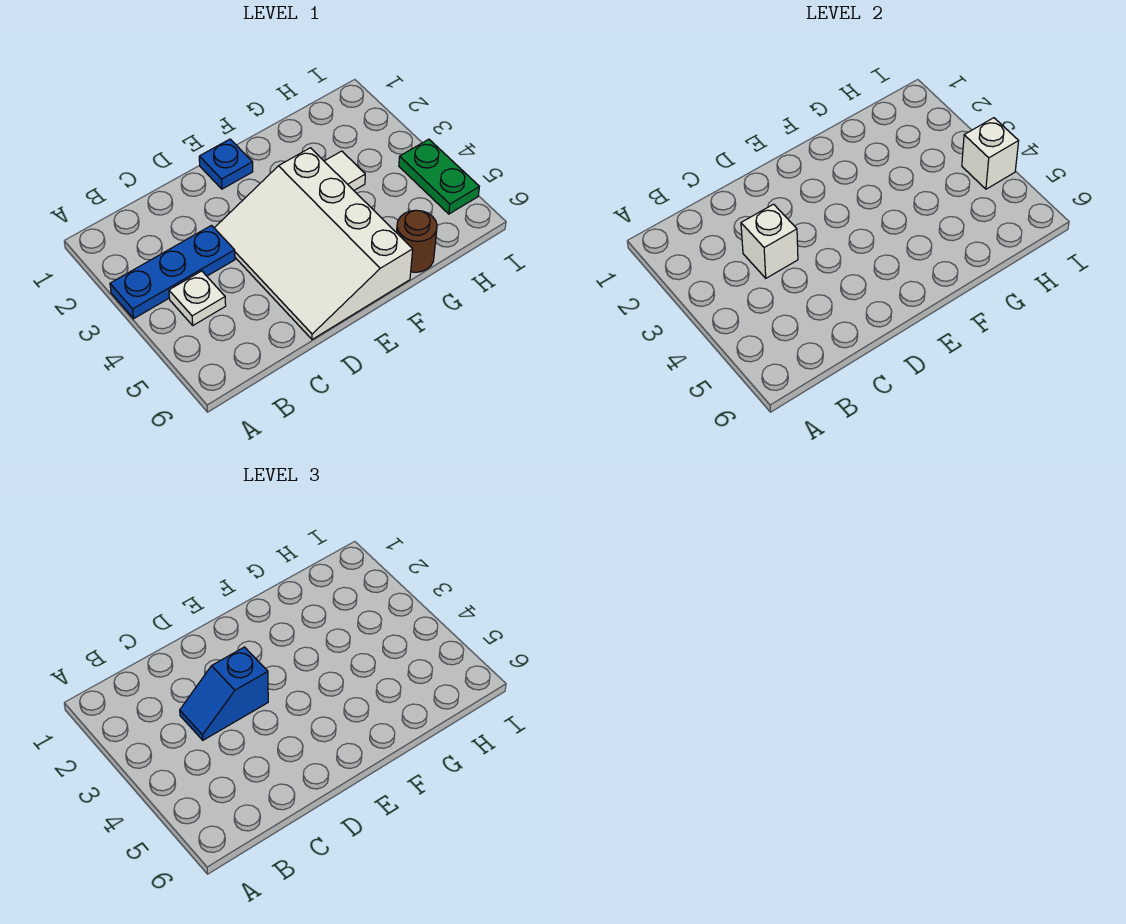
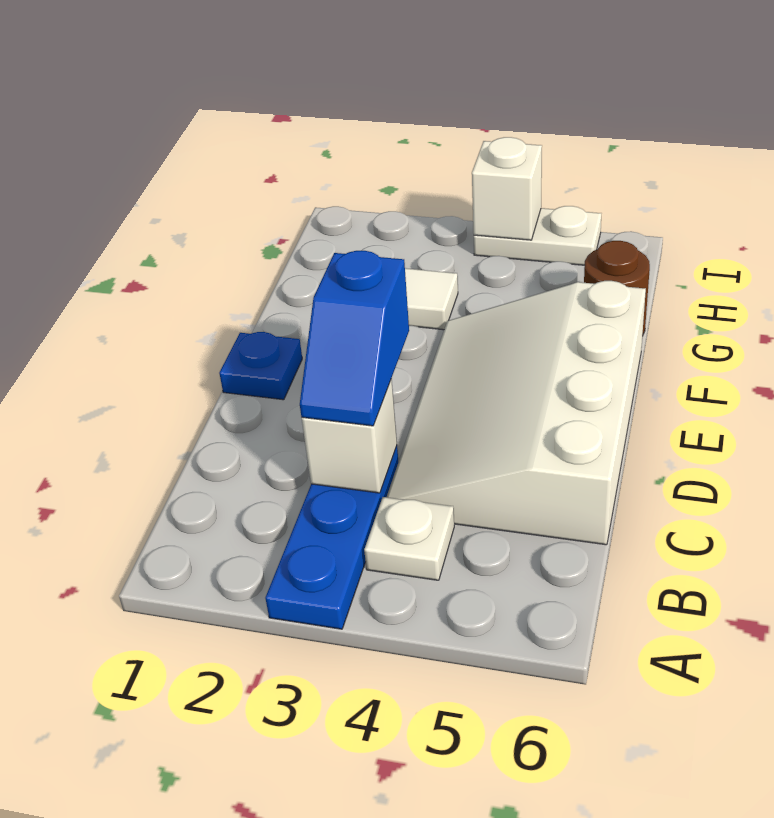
white slope D3:F6 level 1 top F -> white slope C4:F6 level 1 top 6
green plate I4:I5 level 1 -> white plate I4:I5 level 1

